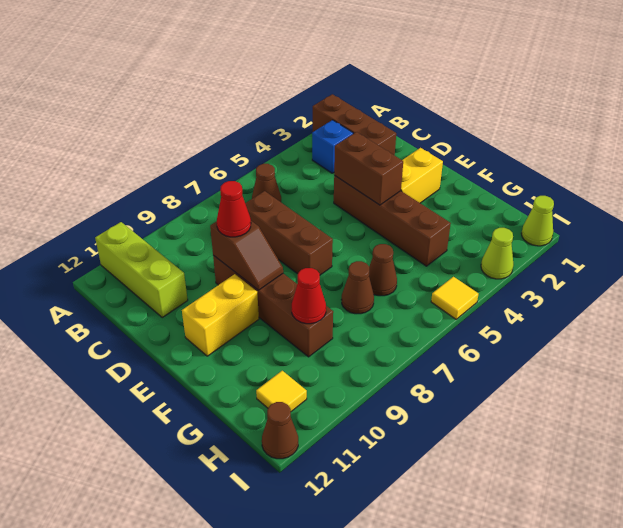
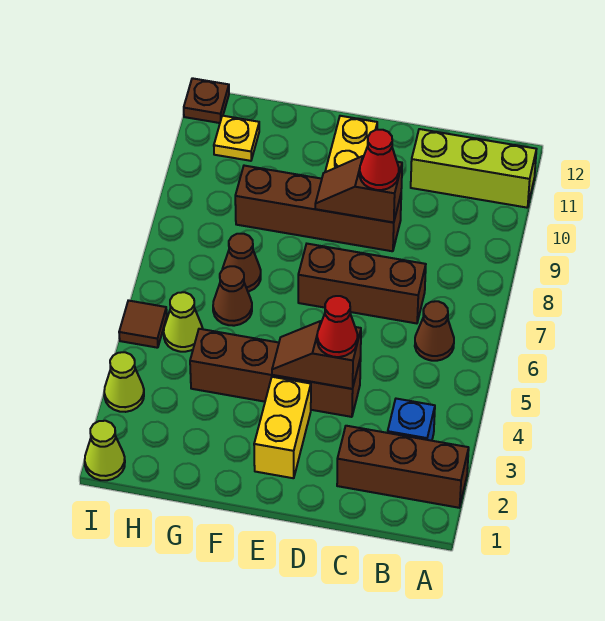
brown brick D4:E4 level 2 -> brown slope D4:E4 level 2 top D
red cone G9 level 2 -> red cone D4 level 3
none -> lime cone H5 level 1
yellow tile H11 level 1 -> yellow plate H11 level 1
yellow tile I5 level 1 -> brown tile I5 level 1
brown cone I12 level 1 -> brown plate I12 level 1

